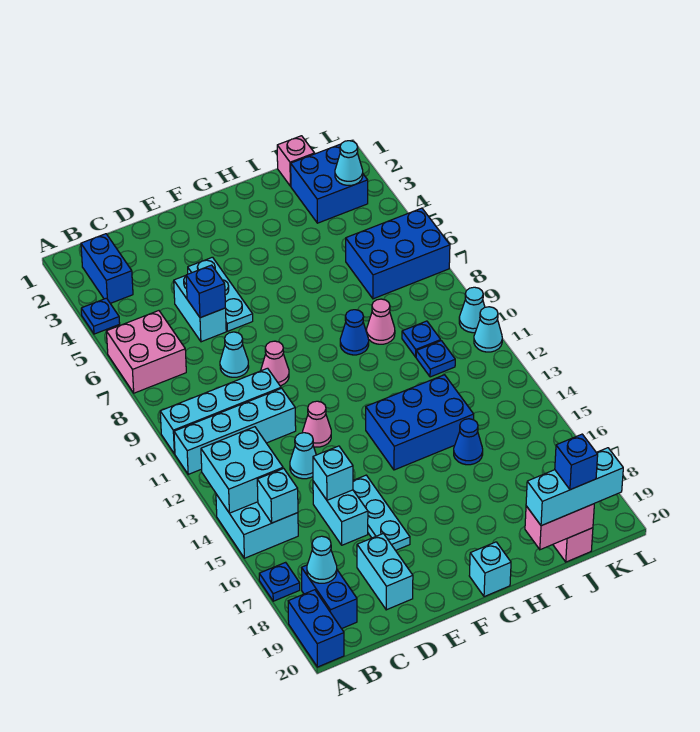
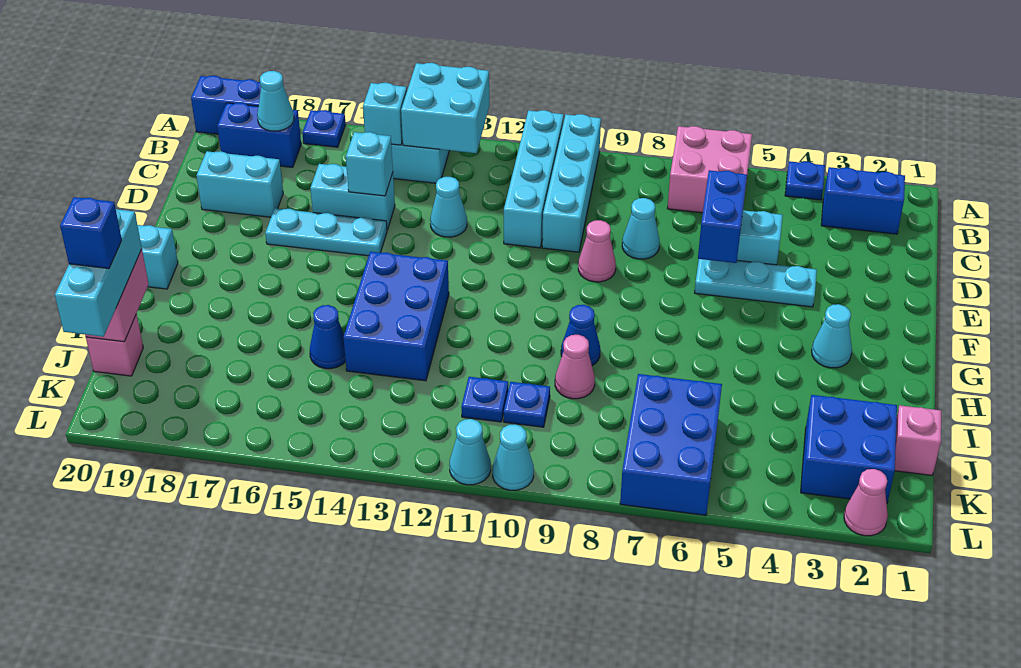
blue brick D6 level 2 -> blue brick D6:E6 level 2
pink cone E12 level 1 -> pink cone L2 level 1
cyan cone K3 level 2 -> cyan cone G3 level 1

